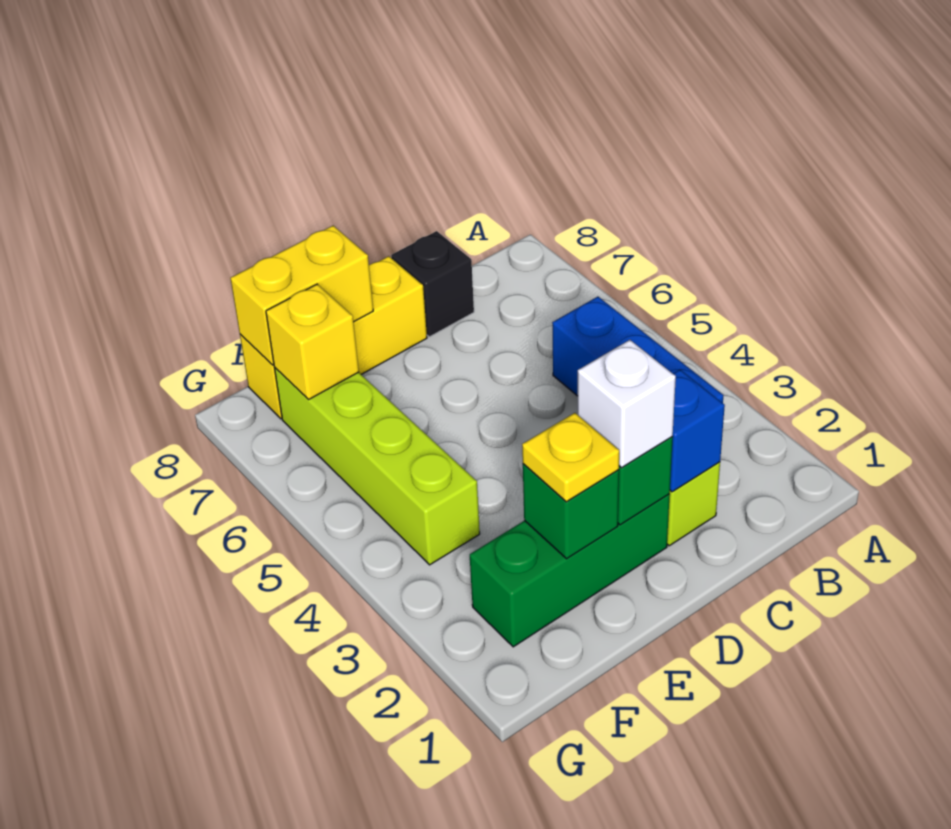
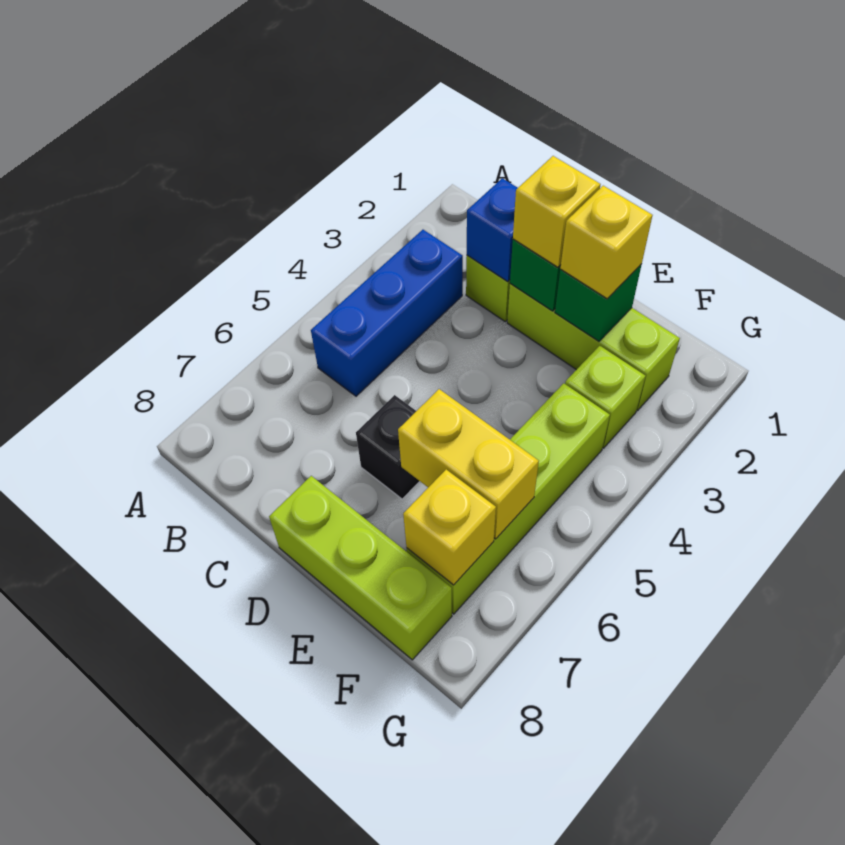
black brick C8 level 1 -> black brick D6 level 1
green brick D2:F2 level 1 -> lime brick D2:F2 level 1
white brick D2 level 3 -> yellow brick D2 level 3
yellow brick D8:F8 level 1 -> lime brick D8:F8 level 1
yellow plate E2 level 3 -> yellow brick E2 level 3
yellow brick E8:F8 level 2 -> yellow brick E6:F6 level 2
none -> lime brick F3 level 1

